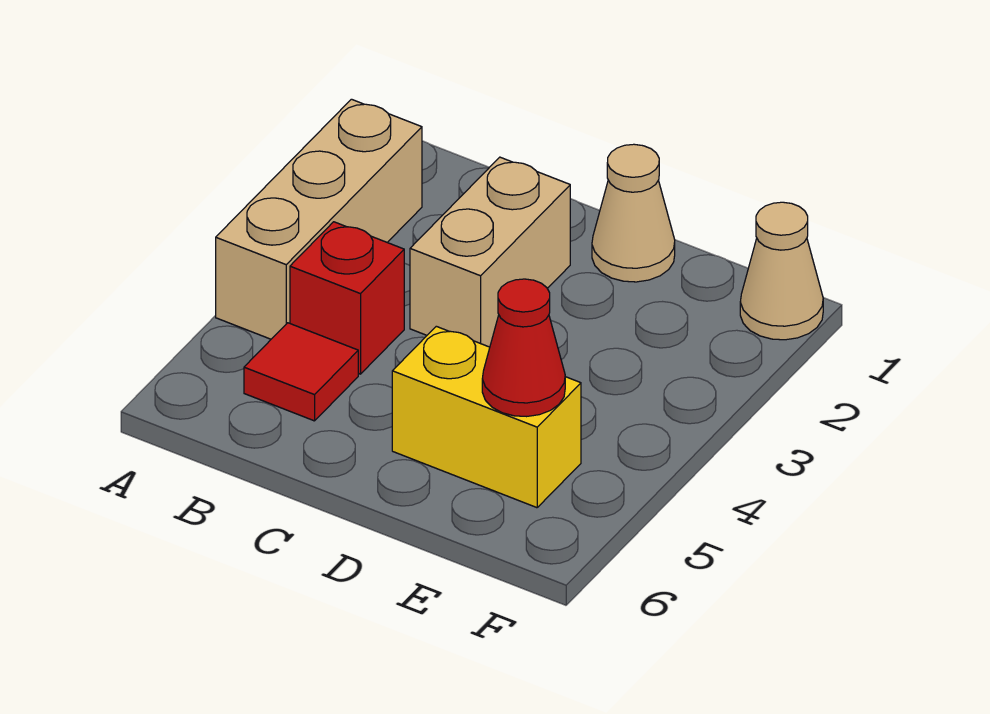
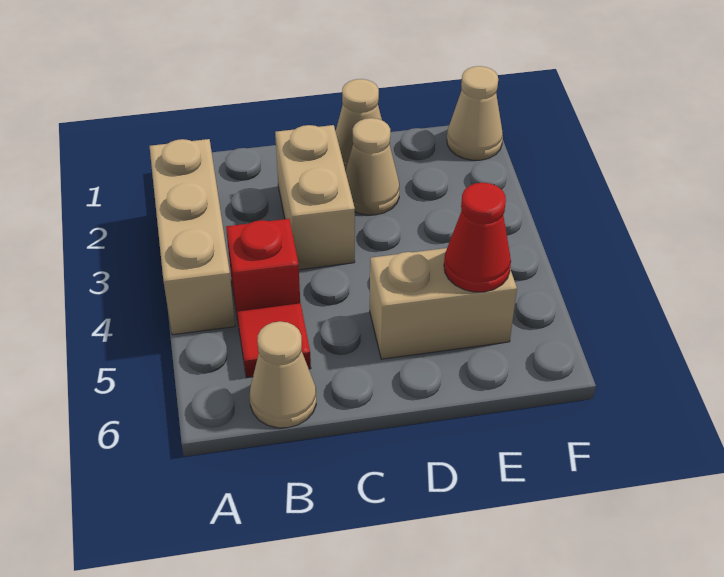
none -> tan cone B6 level 1
none -> tan cone D2 level 1
yellow brick D5:E5 level 1 -> tan brick D5:E5 level 1

